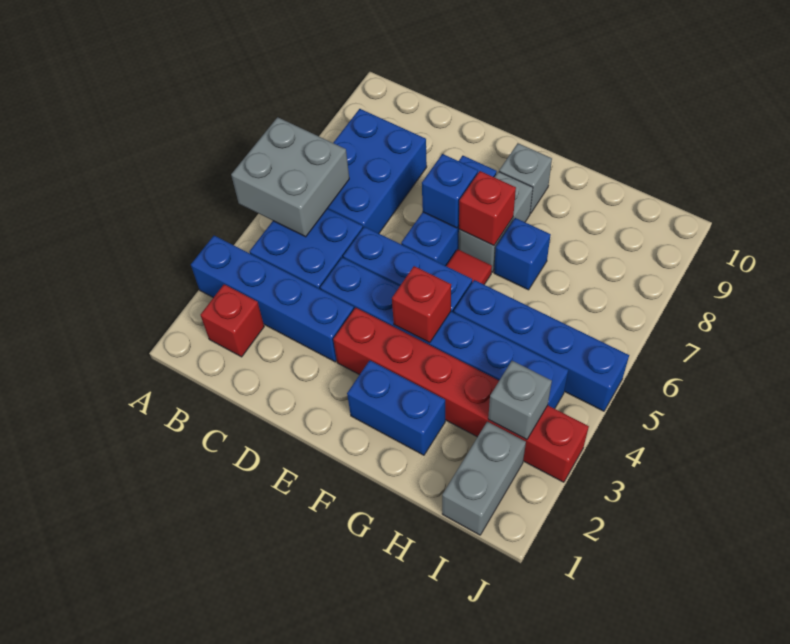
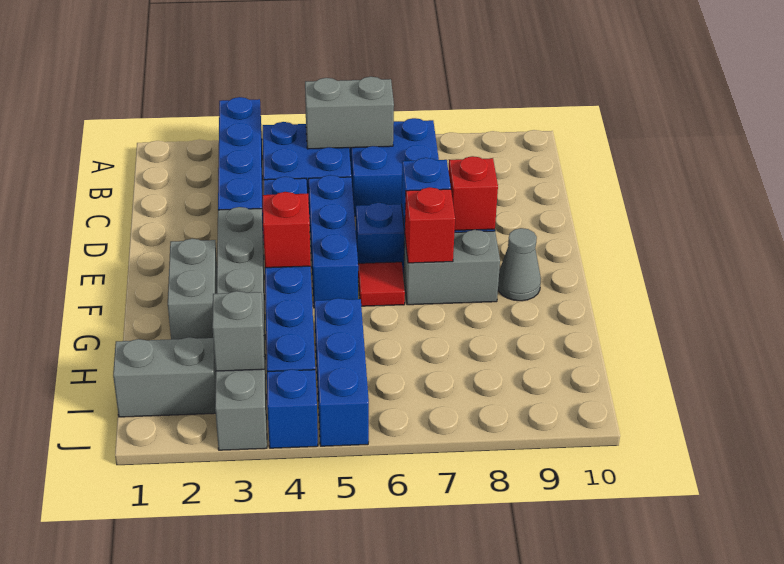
grey brick A5:B6 level 2 -> grey brick B5:B6 level 2
red brick B2 level 1 -> red brick E8 level 2
blue brick B6:C8 level 1 -> blue brick B6:C7 level 1
red brick E3:J3 level 1 -> grey brick E3:J3 level 1
blue brick F2:G2 level 1 -> grey brick F2:G2 level 1
grey brick F9 level 1 -> grey cone F9 level 1
blue brick G5:J5 level 1 -> blue brick H5:J5 level 1
blue brick G7 level 1 -> blue brick J4 level 1

